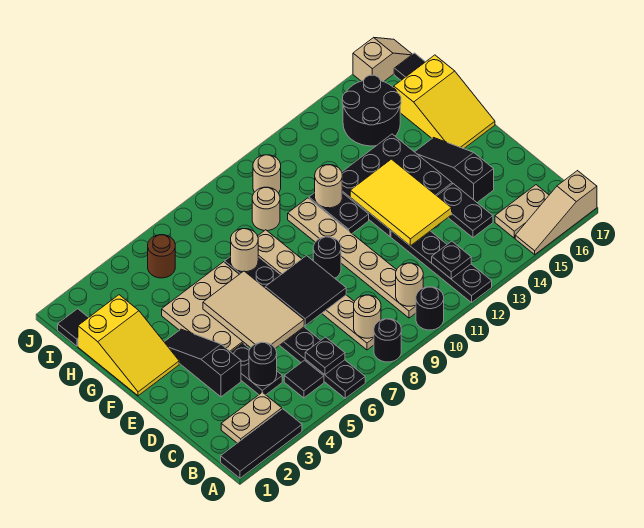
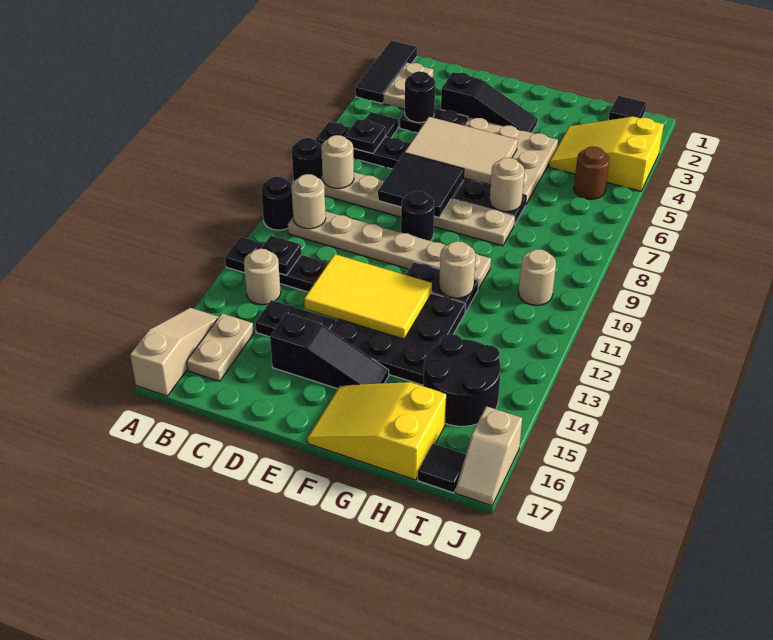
yellow slope F1:H2 level 1 top H -> yellow slope H3:J4 level 1 top J
tan round brick H9 level 1 -> tan round brick B13 level 1

